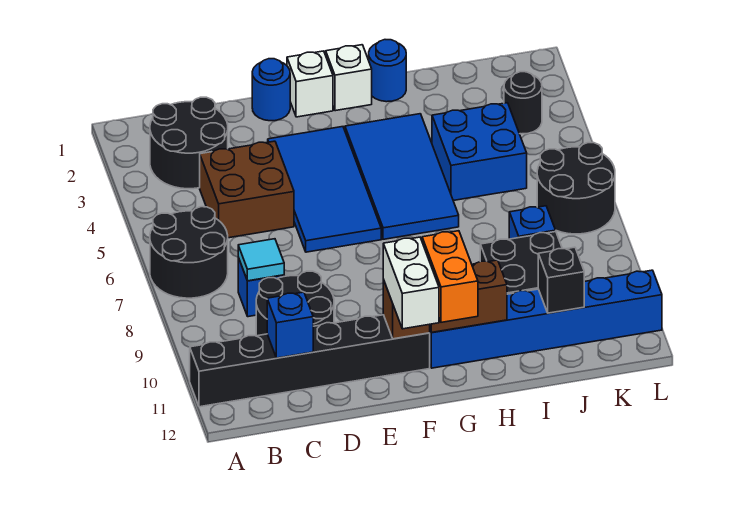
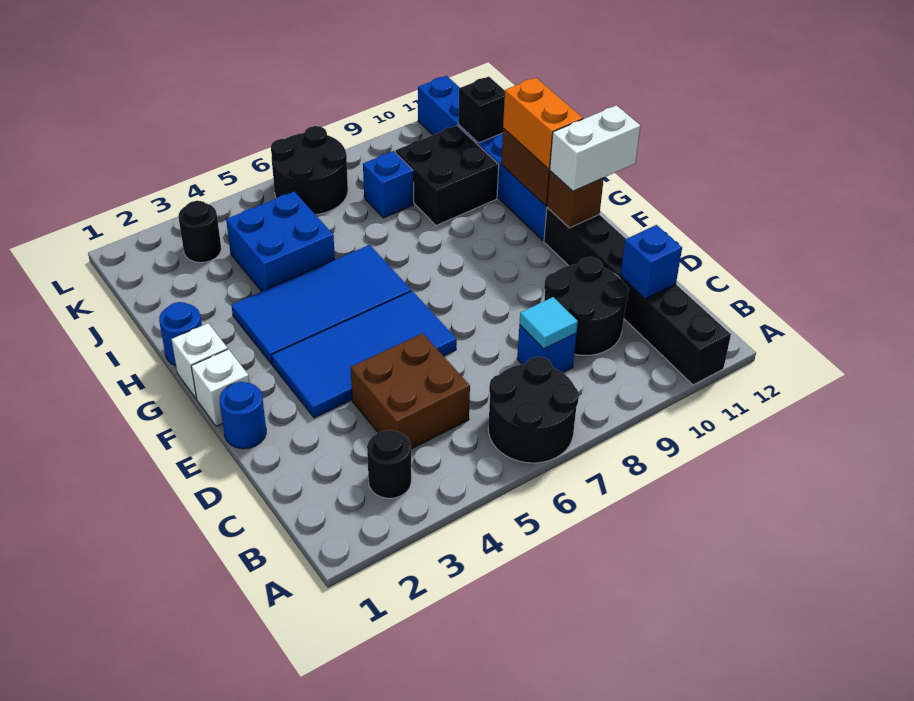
black round brick B2:C3 level 1 -> black round brick B3 level 1
orange brick G11:G12 level 3 -> orange brick G11:H11 level 3

